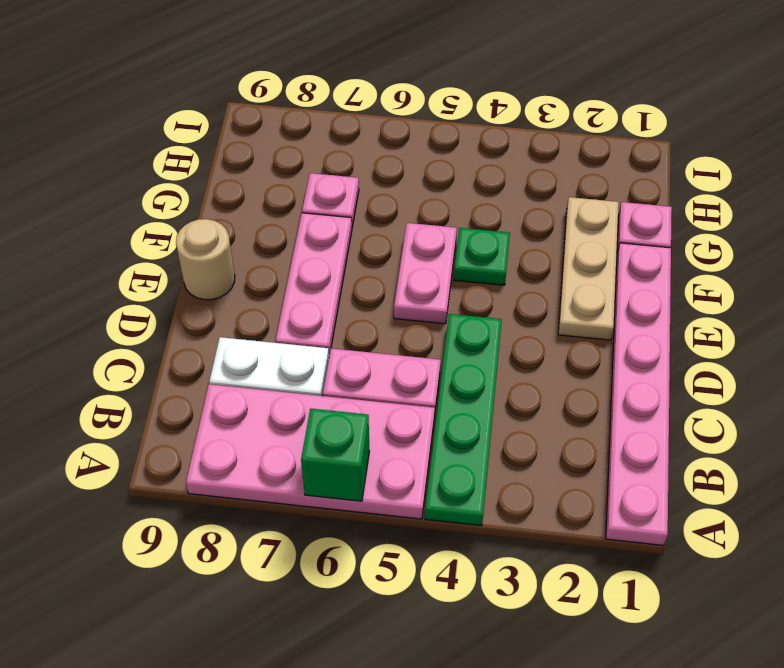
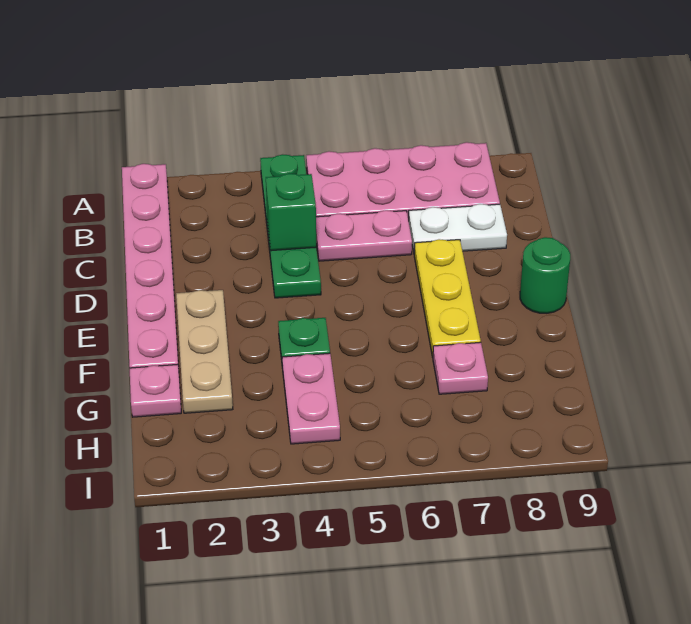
green brick A6 level 2 -> green brick C4 level 2
pink plate D7:F7 level 1 -> yellow plate D7:F7 level 1
pink plate E5:F5 level 1 -> pink plate G4:H4 level 1
tan round brick E9 level 1 -> green round brick E9 level 1

